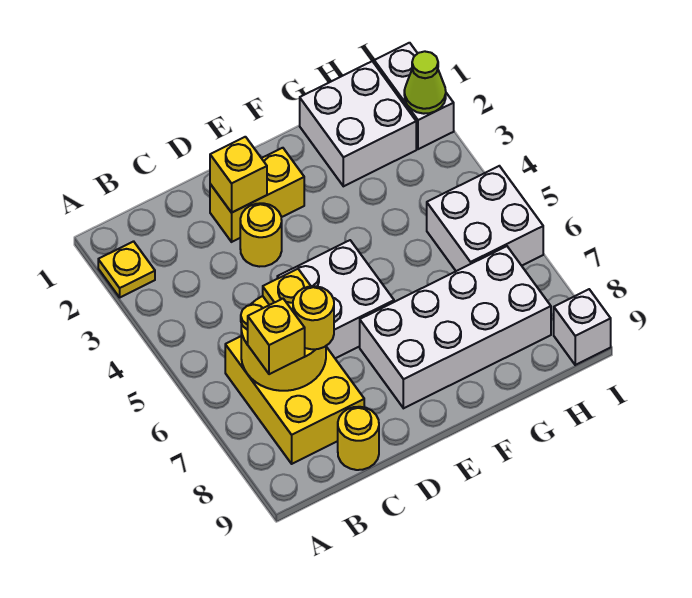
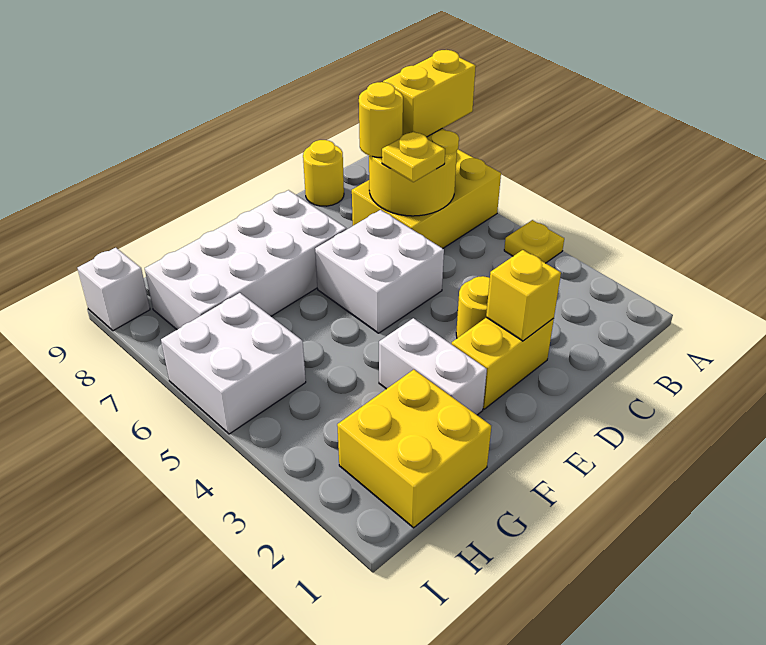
yellow plate A2 level 1 -> yellow plate A4 level 1
yellow brick B6:C8 level 1 -> yellow brick A6:C7 level 1
yellow brick B7 level 3 -> yellow brick A7:B7 level 3
white brick G1:H2 level 1 -> yellow brick G1:H2 level 1
white brick I1:I2 level 1 -> white brick F2:F3 level 1
lime cone I2 level 2 -> none

